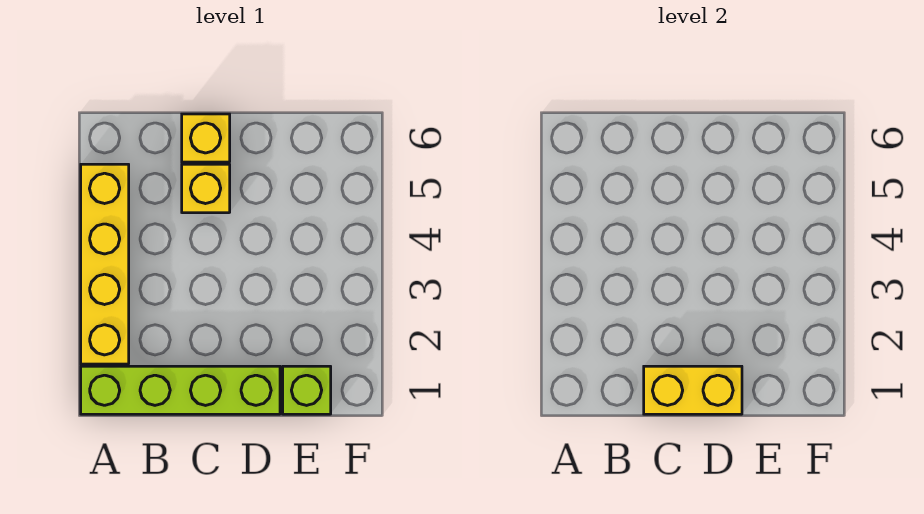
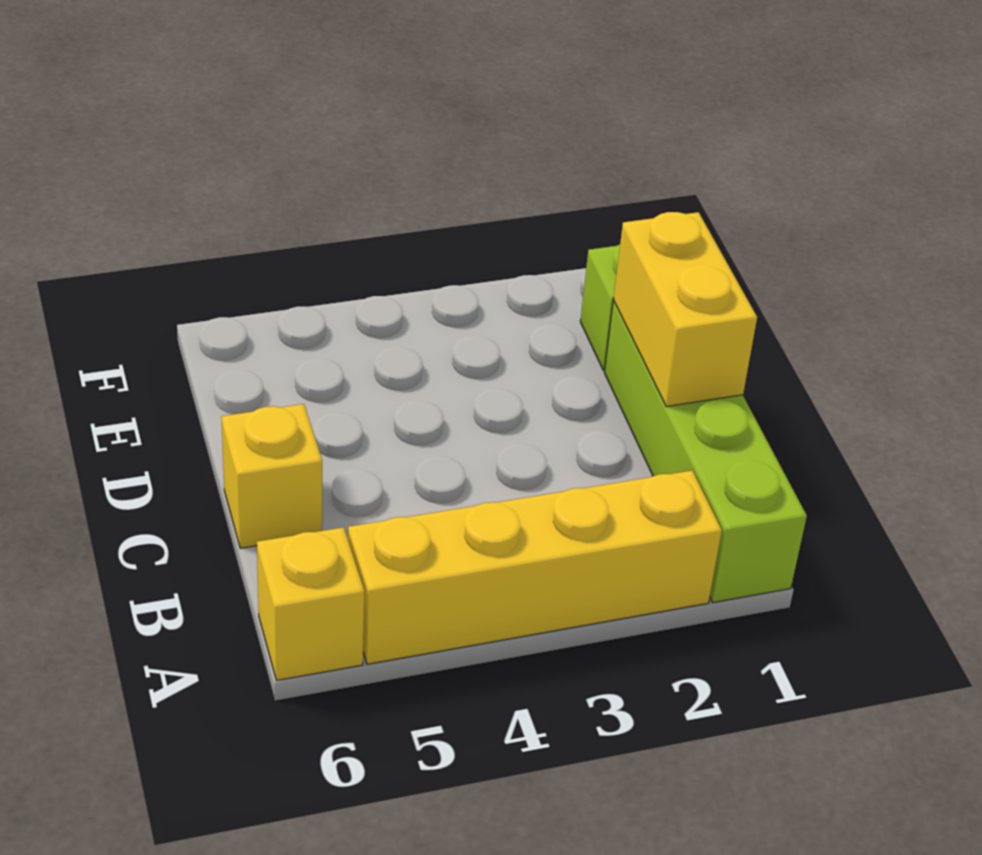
yellow brick C5 level 1 -> yellow brick A6 level 1

